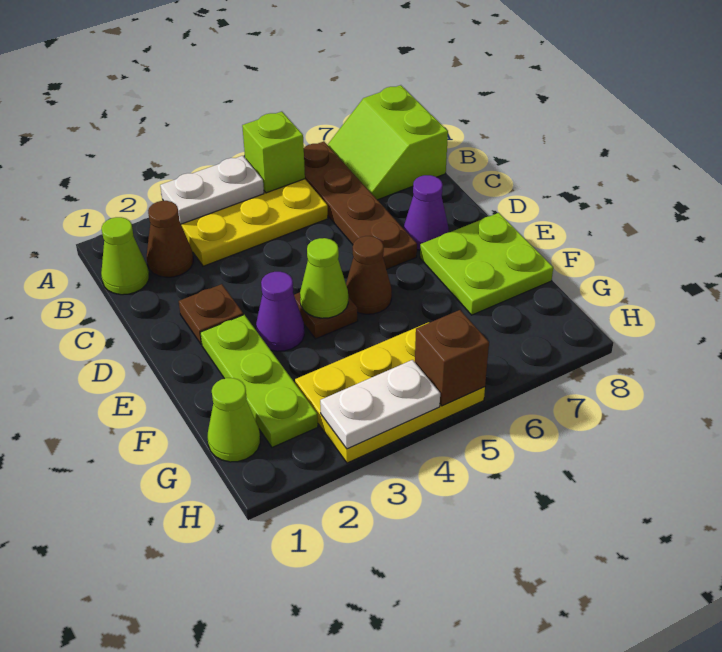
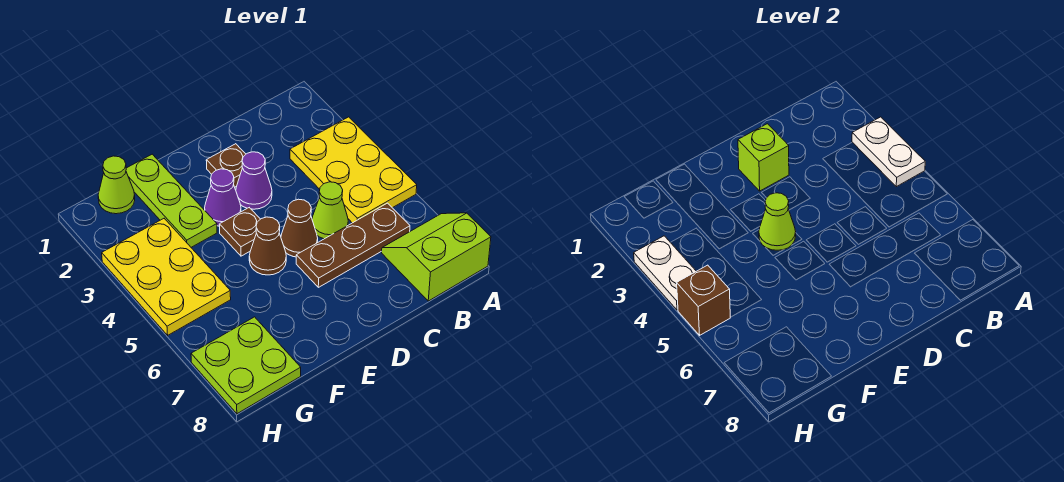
lime brick A5 level 2 -> lime brick D2 level 2
brown plate A6:D6 level 1 -> brown plate B6:D6 level 1
lime cone B1 level 1 -> lime cone C5 level 1
brown cone B2 level 1 -> brown cone D5 level 1
purple cone D7 level 1 -> purple cone D3 level 1
lime plate E2:G2 level 1 -> lime plate F1:F3 level 1
lime plate E7:F8 level 1 -> lime plate G7:H8 level 1

